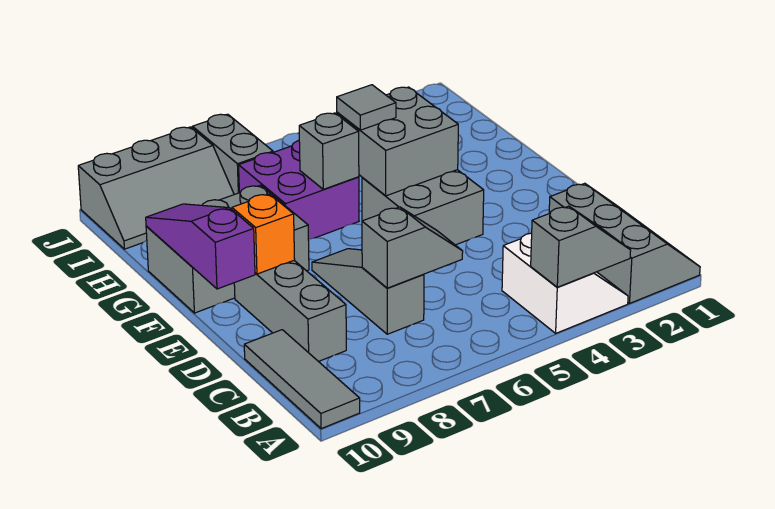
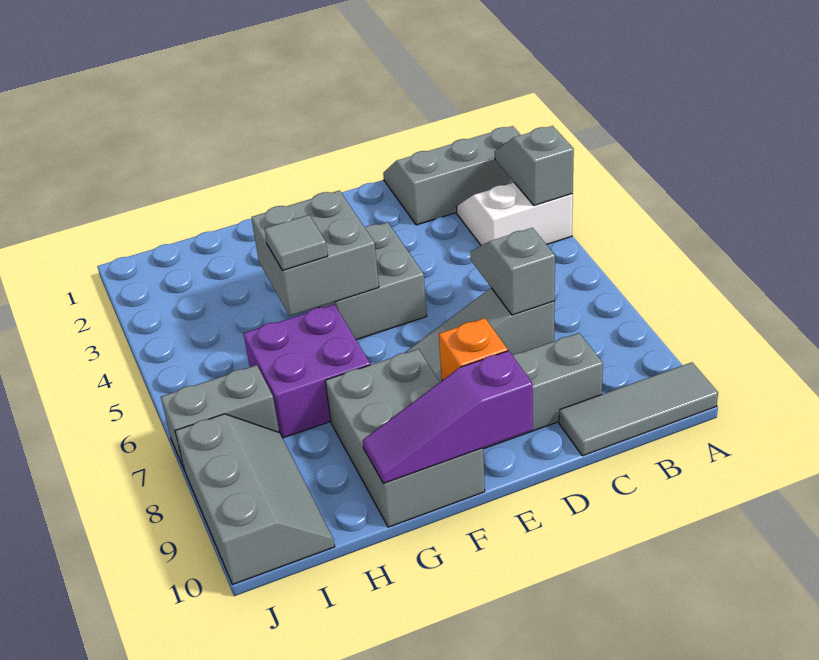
grey brick G6 level 2 -> none

